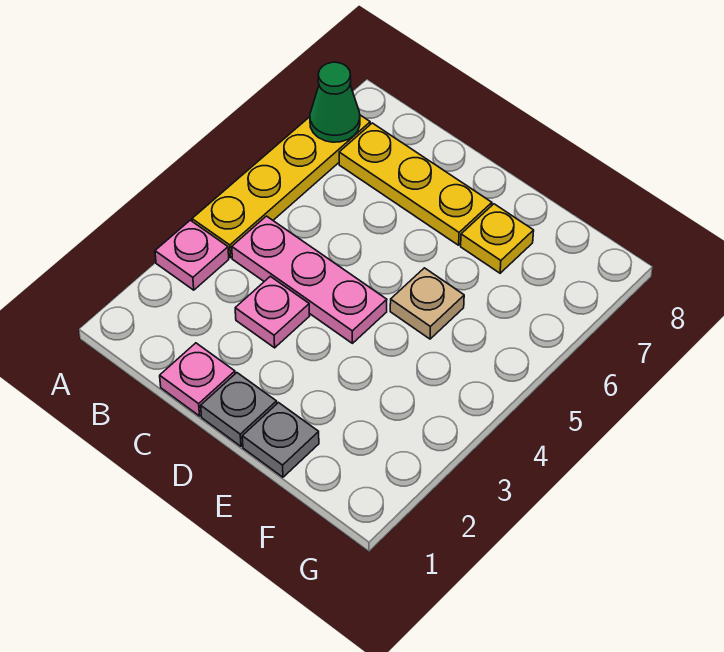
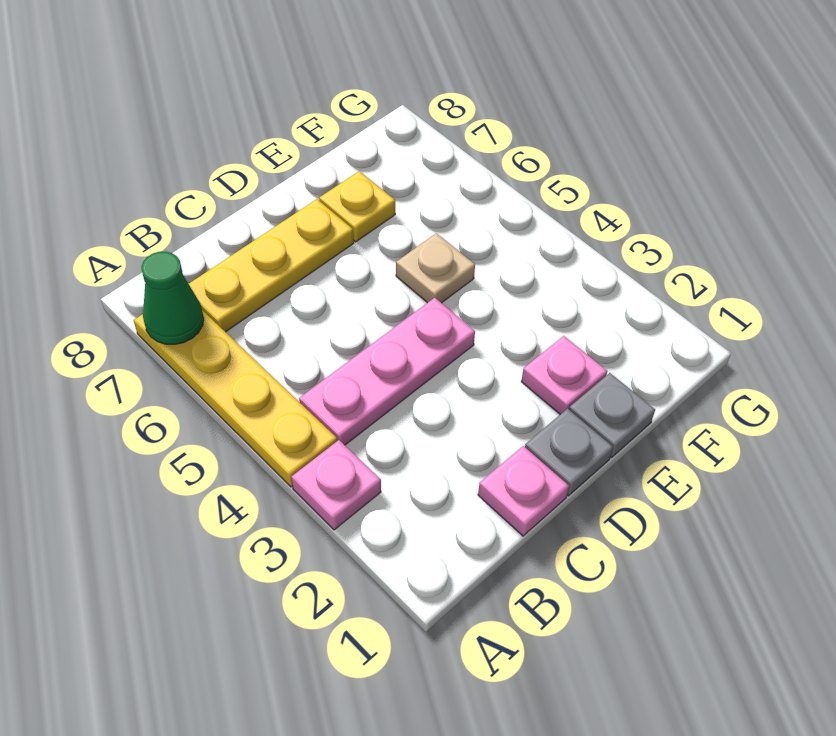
pink plate C3 level 1 -> pink plate E2 level 1

